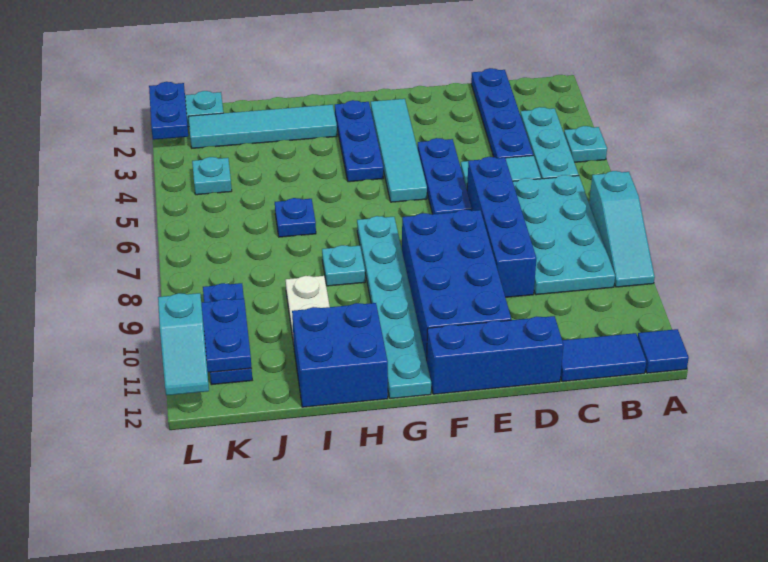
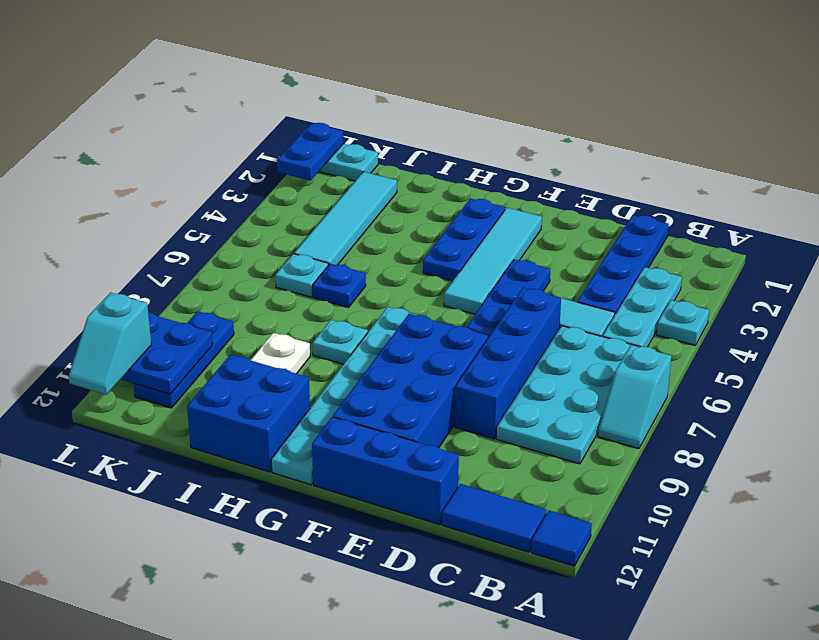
cyan slope A7:A9 level 1 top 7 -> cyan slope A7:A8 level 1 top 7
cyan tile H2:K2 level 1 -> cyan tile J2:J5 level 1
cyan plate K4 level 1 -> cyan plate J6 level 1

